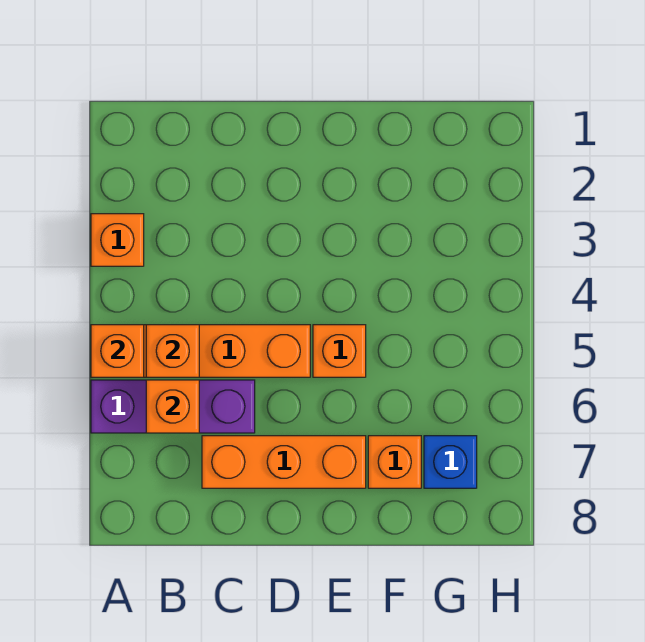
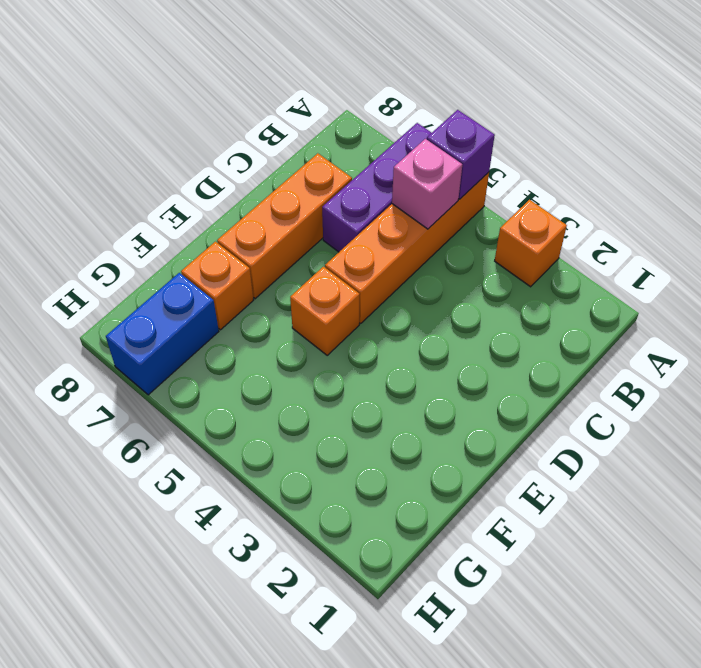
orange brick A5 level 2 -> purple brick A5 level 2
orange brick B5 level 2 -> pink brick B5 level 2
orange brick B6 level 2 -> none
blue brick G7 level 1 -> blue brick G7:H7 level 1

